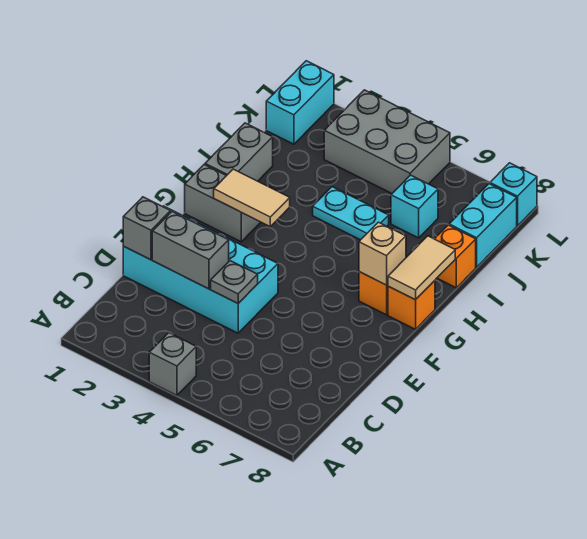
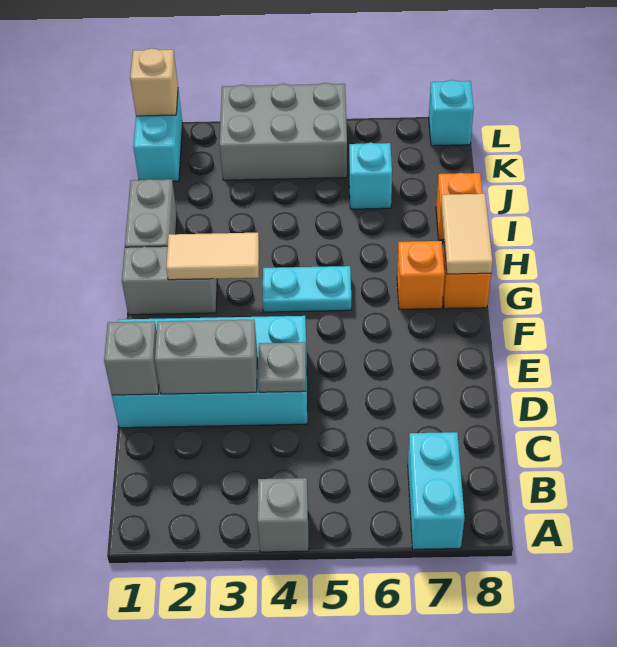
tan brick G7 level 2 -> tan brick L1 level 2
cyan plate I4:I5 level 1 -> cyan plate G4:G5 level 1
cyan brick J8:K8 level 1 -> cyan brick A7:B7 level 1

